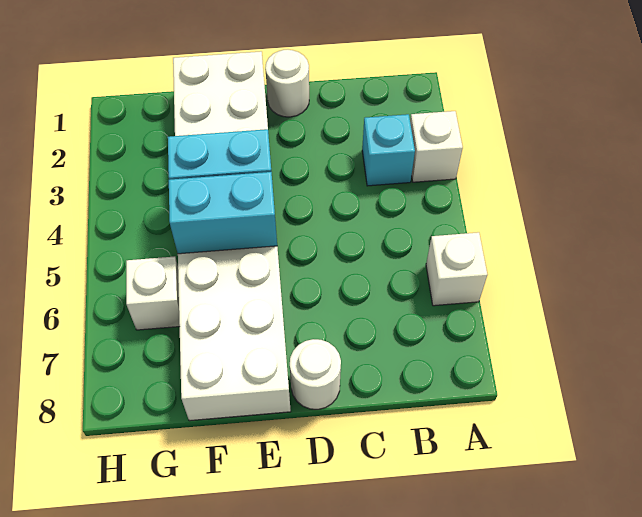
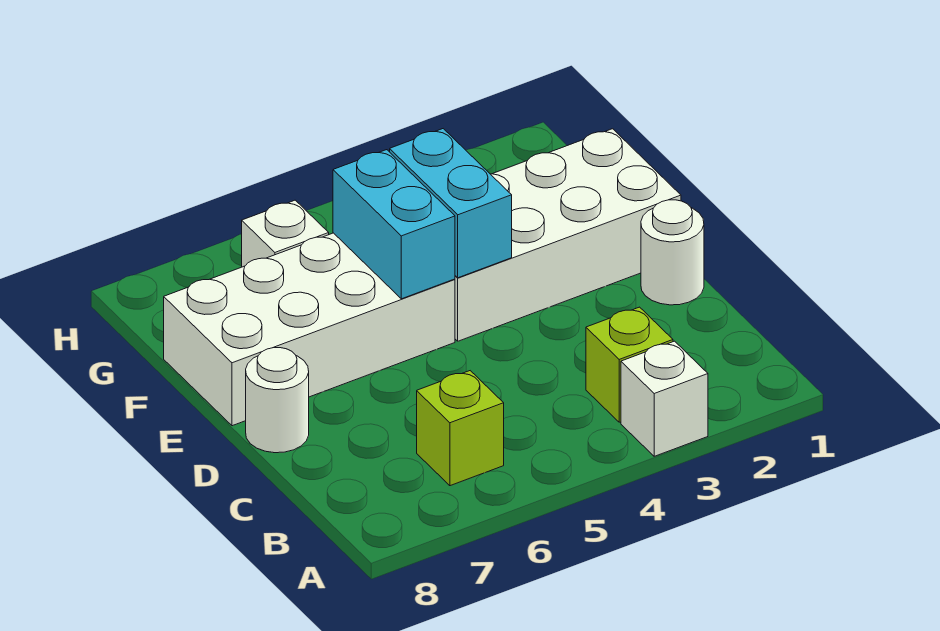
white brick A6 level 1 -> none
cyan brick B3 level 1 -> lime brick B3 level 1
none -> lime brick B6 level 1

